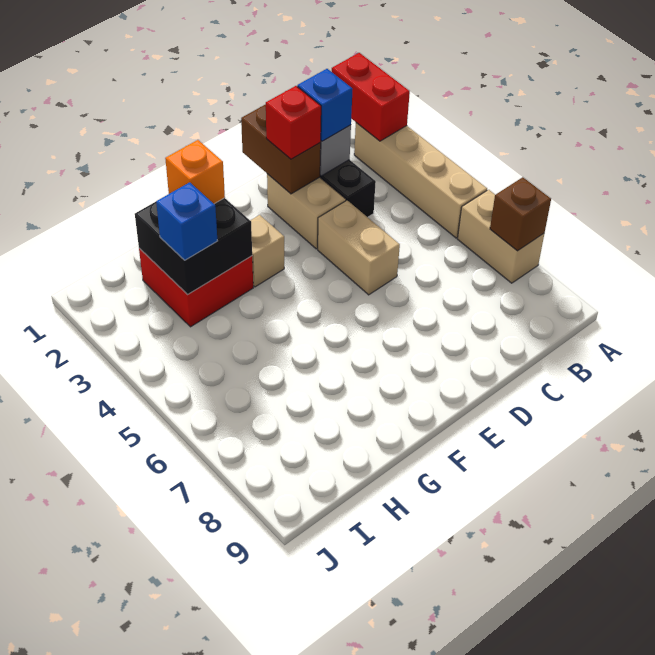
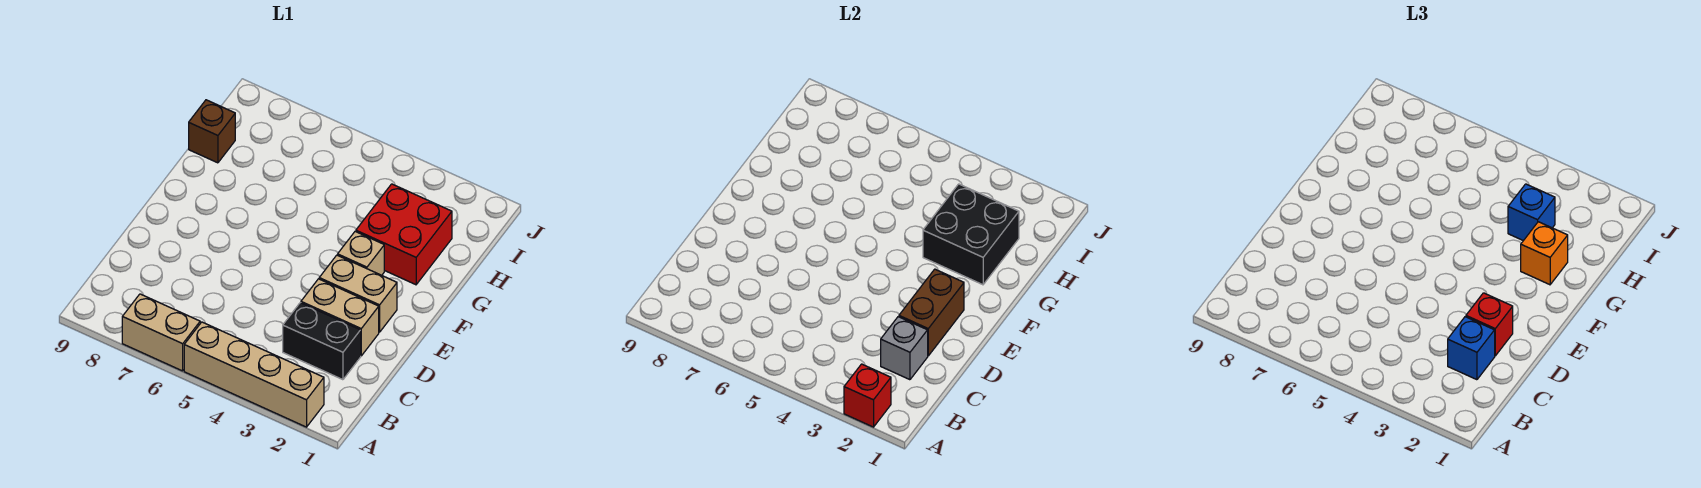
red brick A1:A2 level 2 -> red brick A2 level 2
brown brick A7 level 2 -> brown brick H9 level 1
brown brick D1:D2 level 2 -> brown brick D2:E2 level 2
tan brick D4:D5 level 1 -> tan brick E2:E3 level 1

